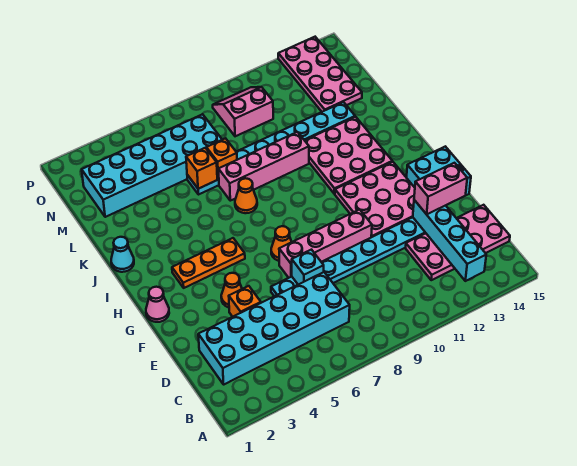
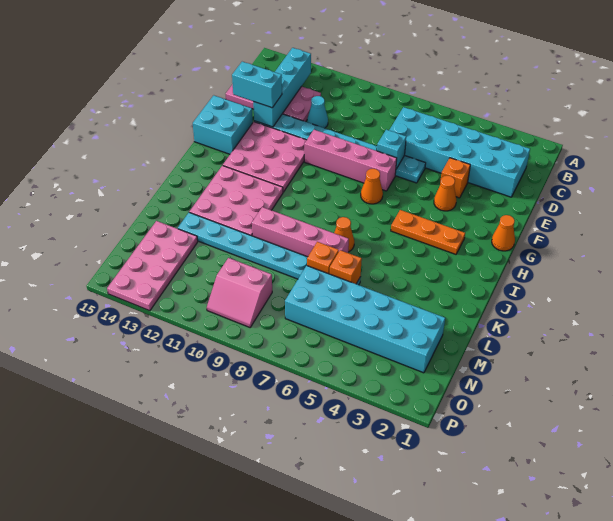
pink brick E13:E14 level 3 -> cyan brick E13:E14 level 3
pink cone G1 level 1 -> orange cone G1 level 1
cyan cone J1 level 1 -> cyan cone D11 level 1

